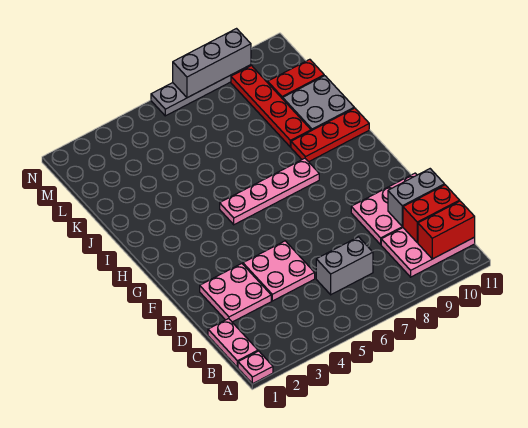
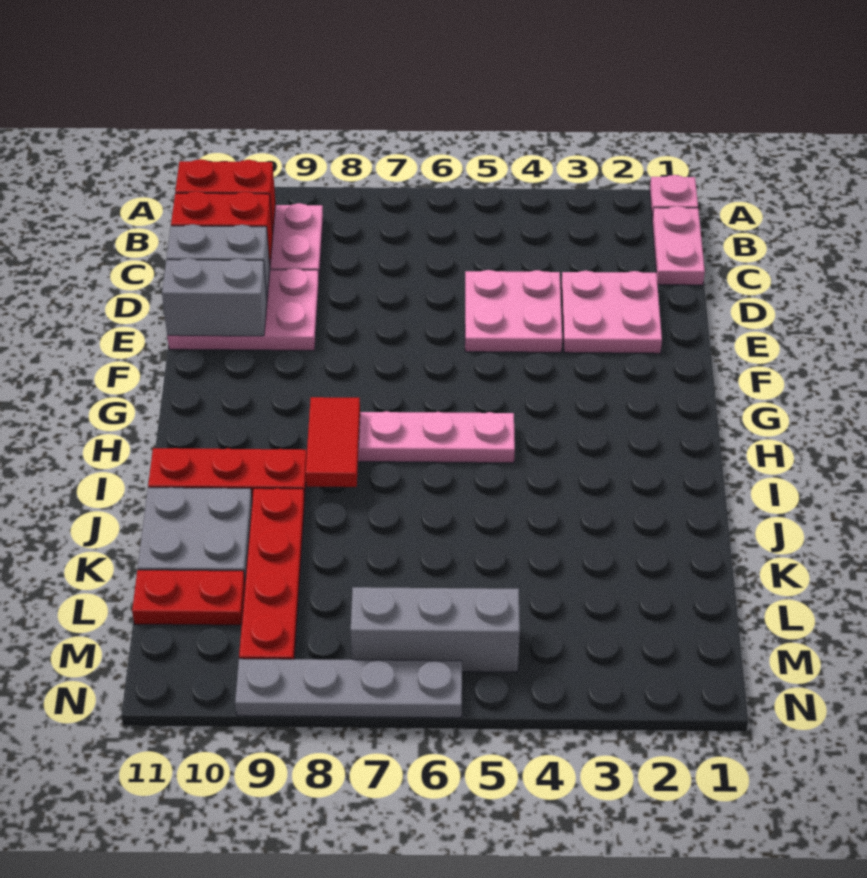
grey brick C6:C7 level 1 -> grey brick E10:E11 level 2
none -> red tile H8:I8 level 2
grey brick N7:N9 level 2 -> grey brick M5:M7 level 1

